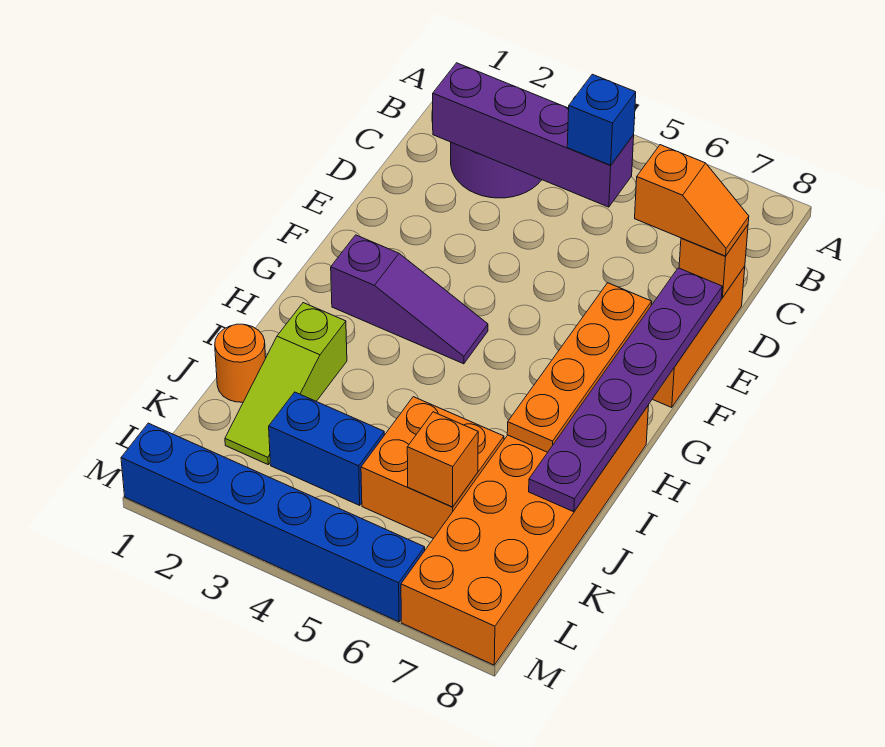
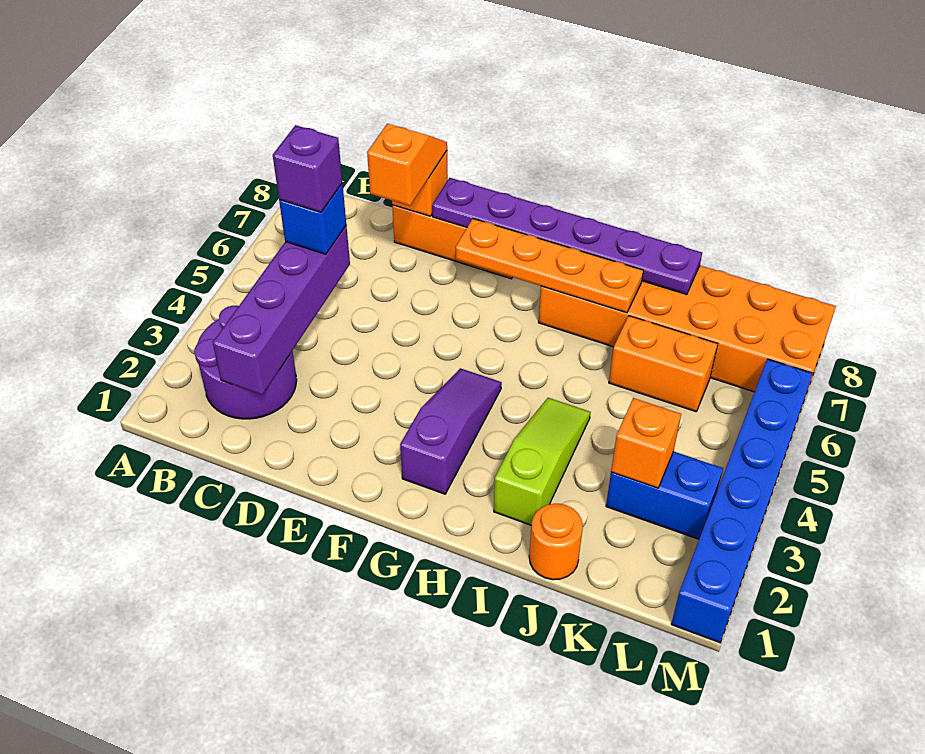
none -> purple brick C5 level 4
lime slope I2:K2 level 1 top I -> lime slope I2:I4 level 1 top 2
orange brick J5:K6 level 1 -> orange brick J6:K6 level 1
blue brick K3:K4 level 1 -> blue brick K3:L3 level 1
orange brick K6 level 2 -> orange brick K3 level 2

